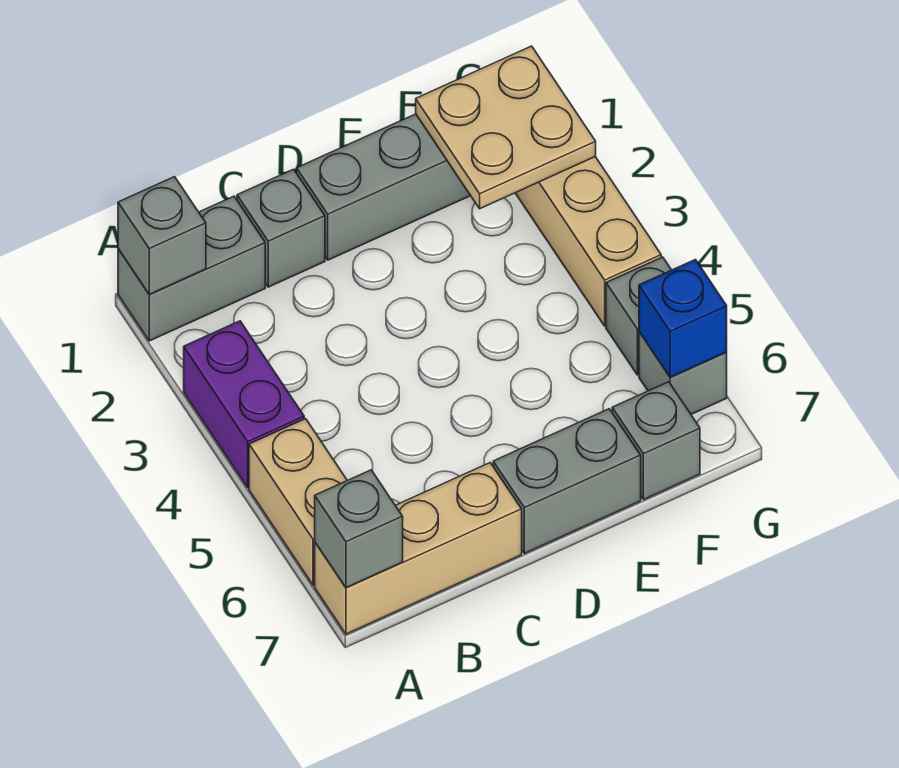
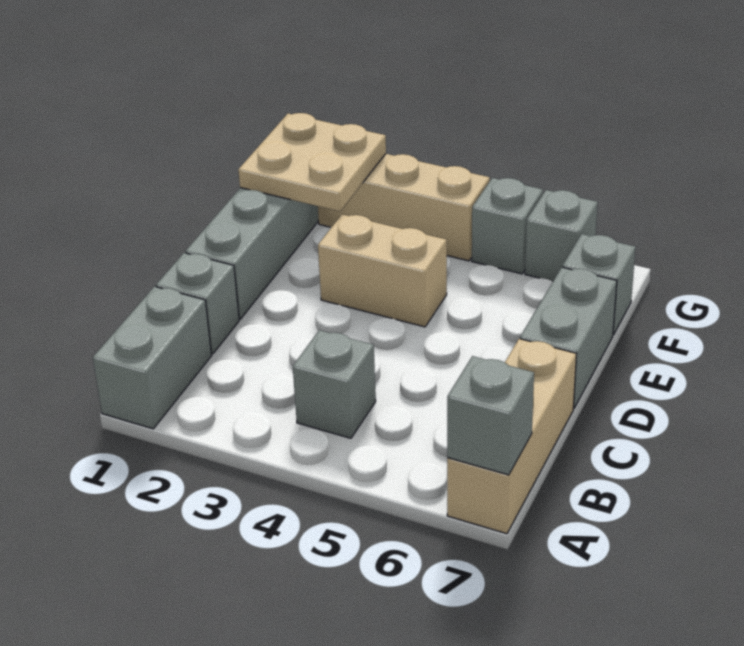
grey brick A1 level 2 -> grey brick B4 level 1
purple brick A3:A4 level 1 -> none
tan brick A5:A6 level 1 -> tan brick E3:E4 level 1
blue brick G6 level 2 -> none

